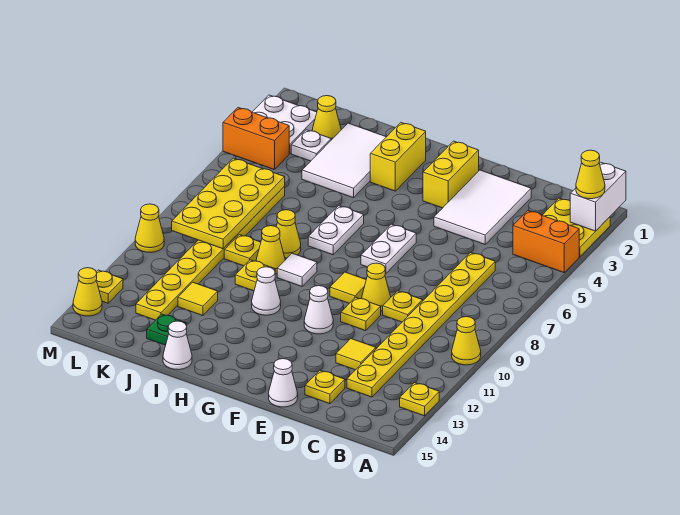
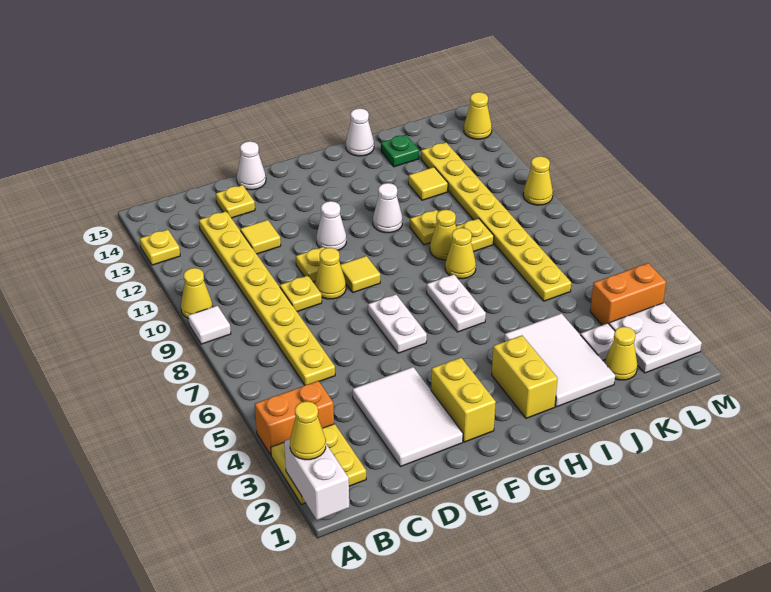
white tile H9 level 1 -> white tile A9 level 1
yellow plate K6:L9 level 2 -> none
yellow plate M13 level 1 -> none

